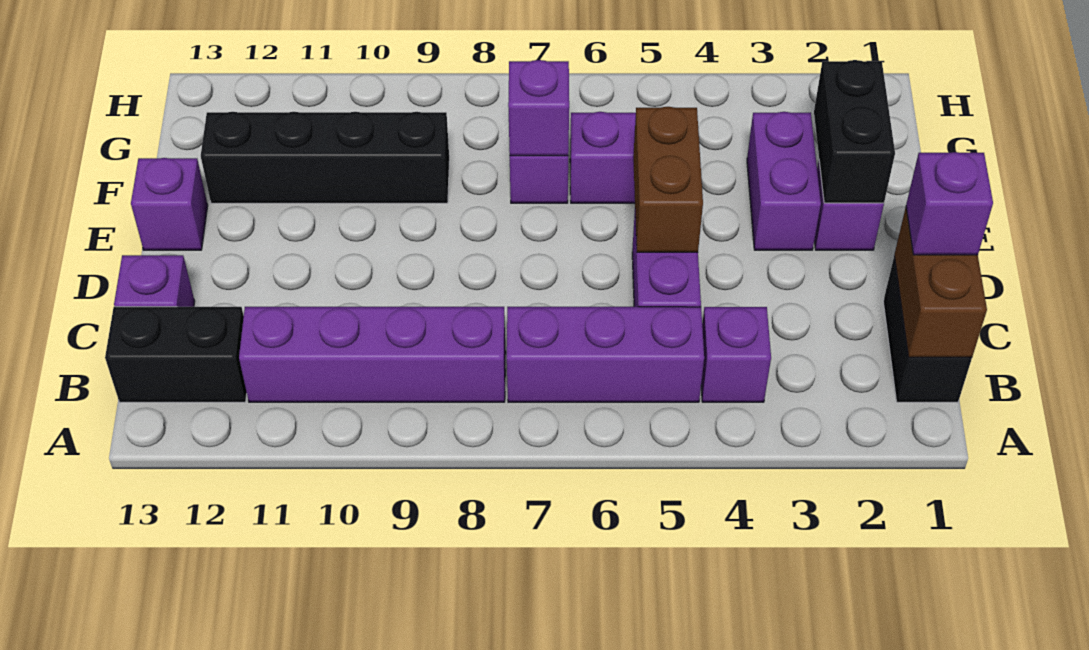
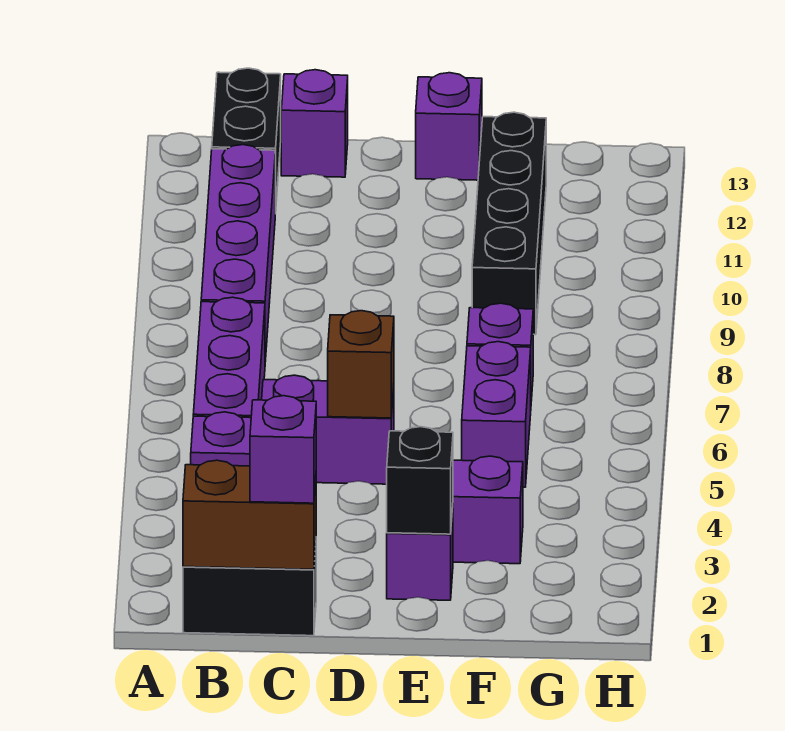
brown brick D5:E5 level 2 -> brown brick D5 level 2
black brick E2:F2 level 2 -> black brick E2 level 2
purple brick F7 level 2 -> none

